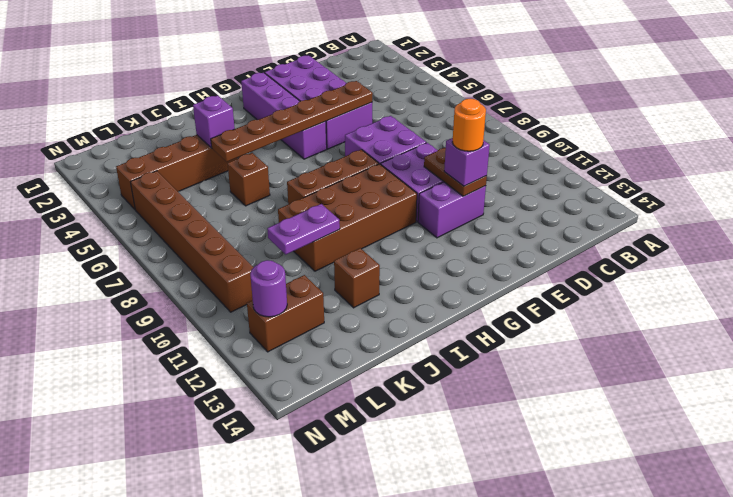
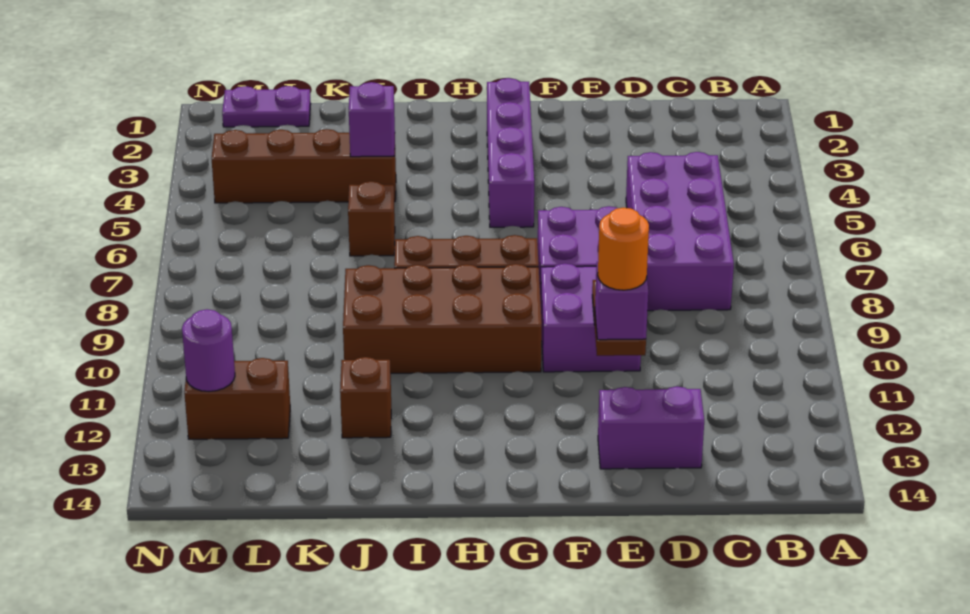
purple brick E2:F5 level 1 -> purple brick C5:D8 level 1
brown plate E5:J5 level 2 -> none
purple brick E11:F11 level 1 -> purple brick D13:E13 level 1
purple plate J10:K10 level 2 -> purple plate L1:M1 level 1
brown brick M5:M10 level 1 -> none

